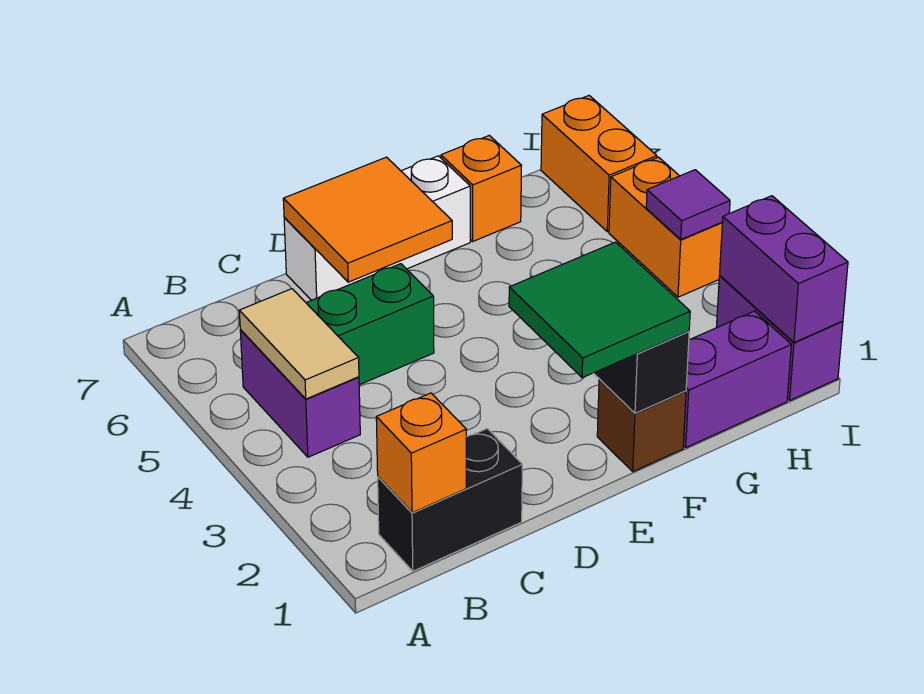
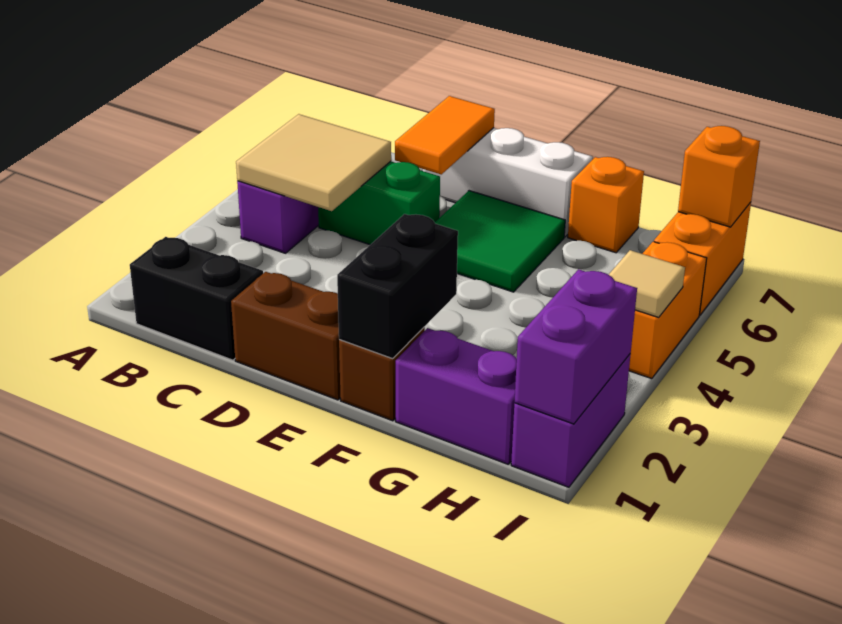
orange brick B1 level 2 -> orange brick I7 level 2
tan tile B4:B5 level 2 -> tan tile B4:C5 level 2
none -> brown brick D1:E1 level 1
orange tile D6:E7 level 2 -> orange tile D6:D7 level 2
green tile E1:F2 level 3 -> green tile E5:F6 level 1
purple tile I4 level 2 -> tan tile I4 level 2

